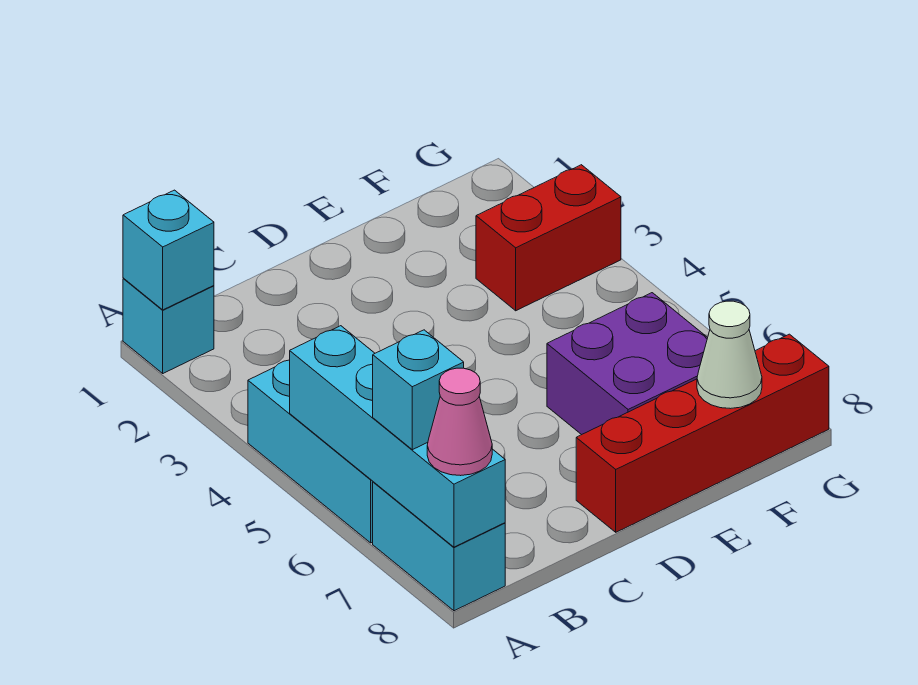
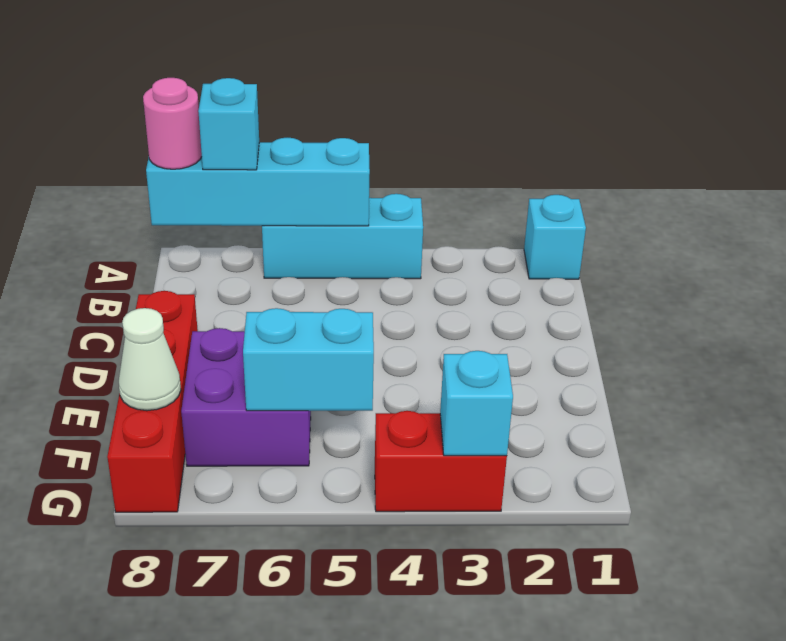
cyan brick A1 level 2 -> cyan brick G3 level 2
cyan brick A7:A8 level 1 -> cyan brick F5:F6 level 2
pink cone A8 level 3 -> pink round brick A8 level 3
red brick F3:G3 level 1 -> red brick G3:G4 level 1

